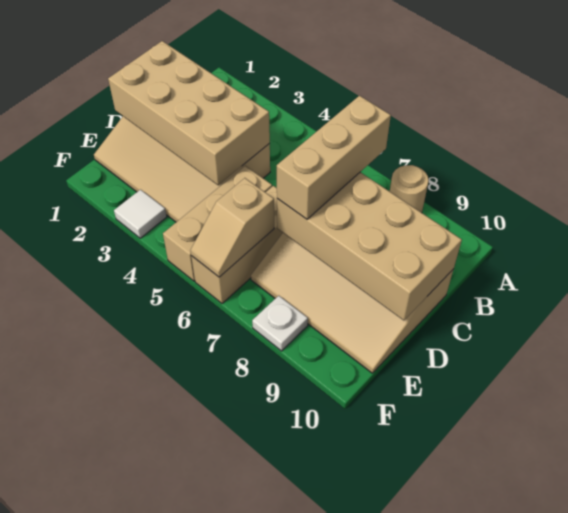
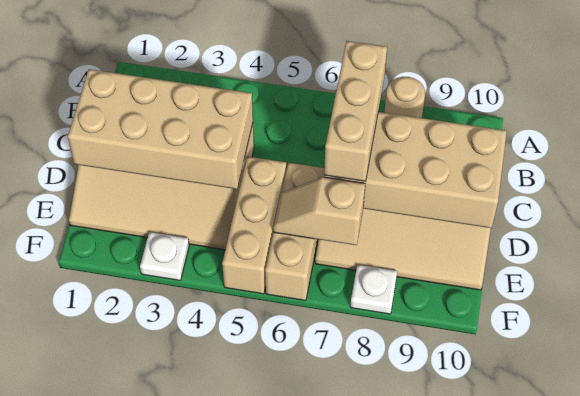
tan slope E6:F6 level 2 top E -> tan slope E6:E7 level 2 top 7
white tile F3 level 1 -> white plate F3 level 1

